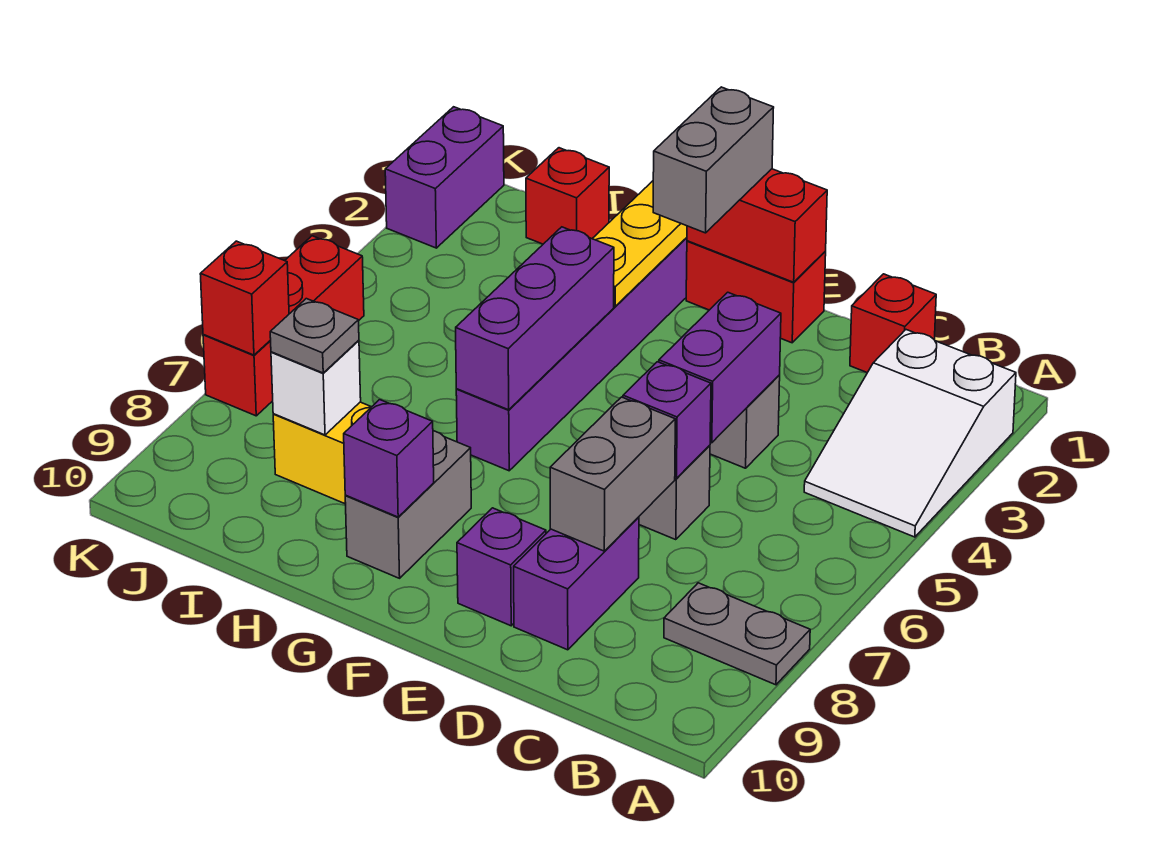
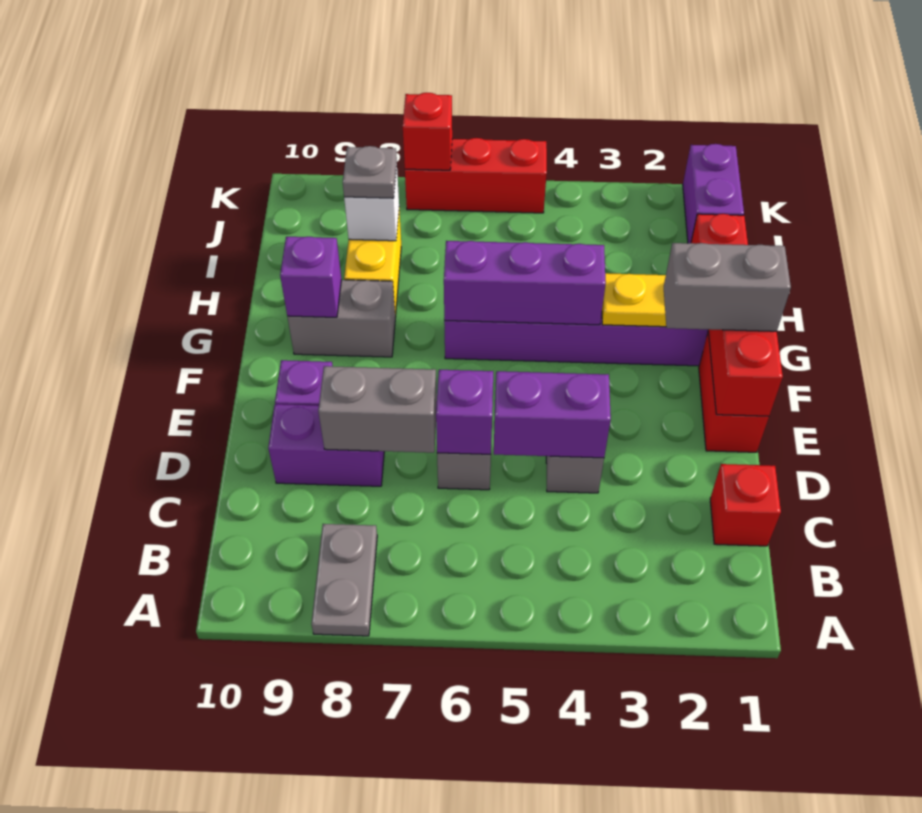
white slope A2:B4 level 1 top 2 -> none
purple brick K1:K2 level 1 -> purple brick J1:K1 level 1

